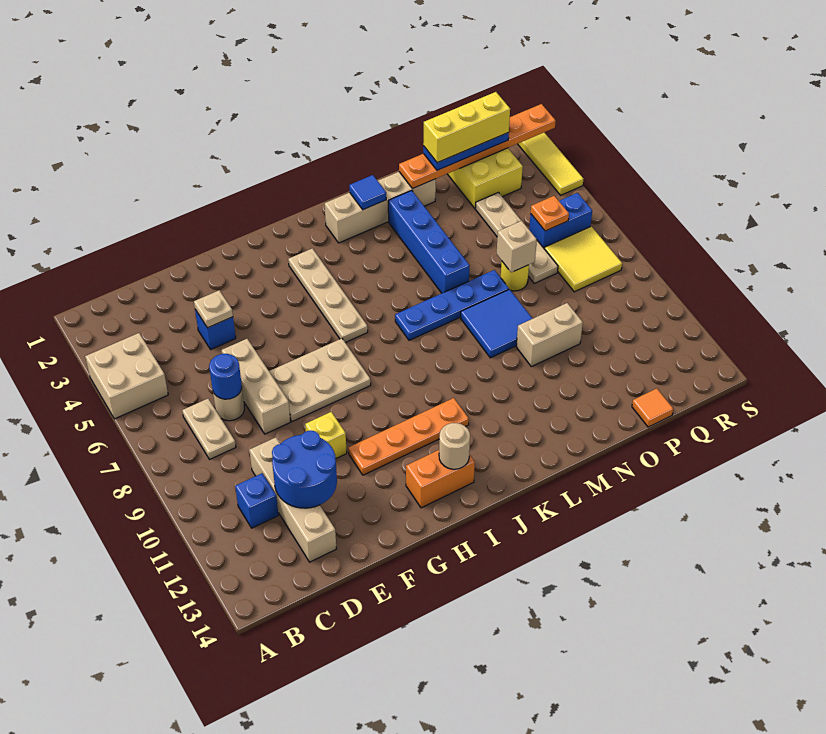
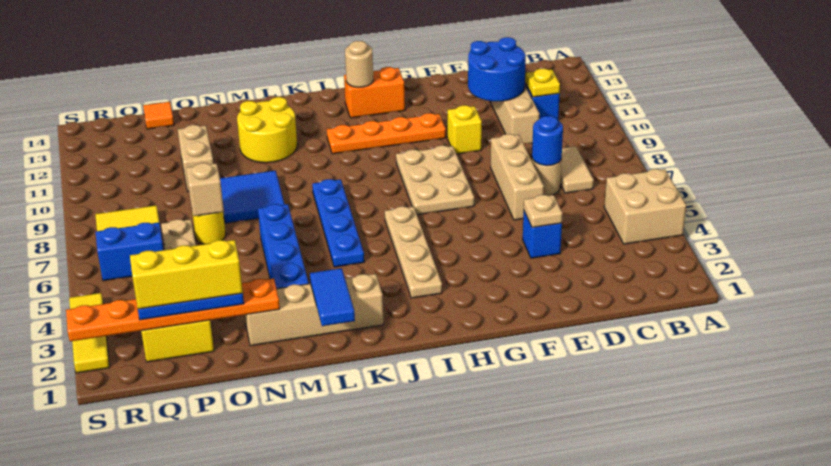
tan plate C7:C8 level 1 -> tan tile C7:C8 level 1
none -> yellow plate C11 level 2
tan plate F7:H8 level 1 -> tan plate G7:H9 level 1
blue plate K7:N7 level 1 -> blue plate K5:K8 level 1
blue tile L2 level 2 -> blue tile L1:L2 level 2
none -> yellow round brick L11:M12 level 1
tan brick N10:O10 level 1 -> tan brick O10:O11 level 1
orange plate Q6 level 2 -> none

